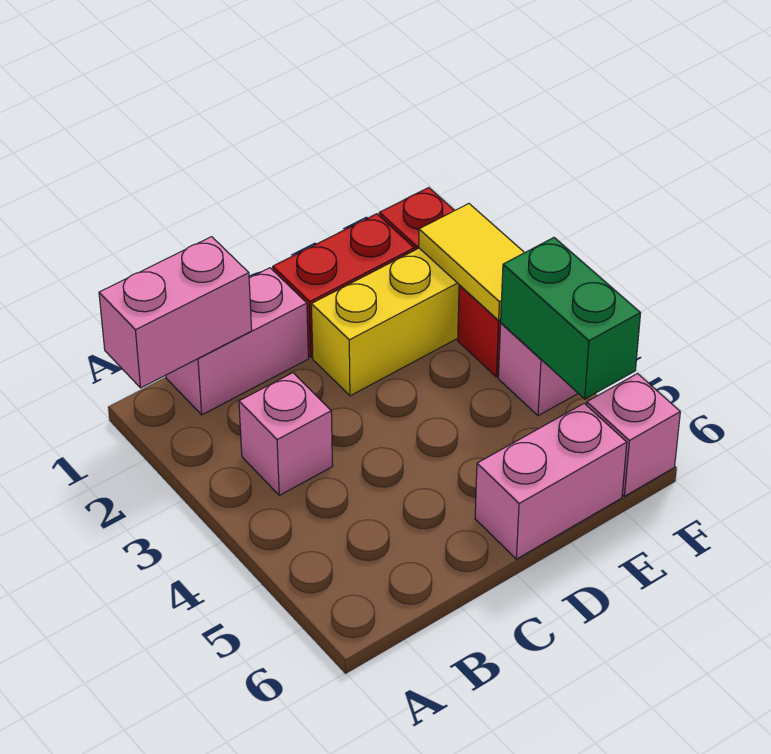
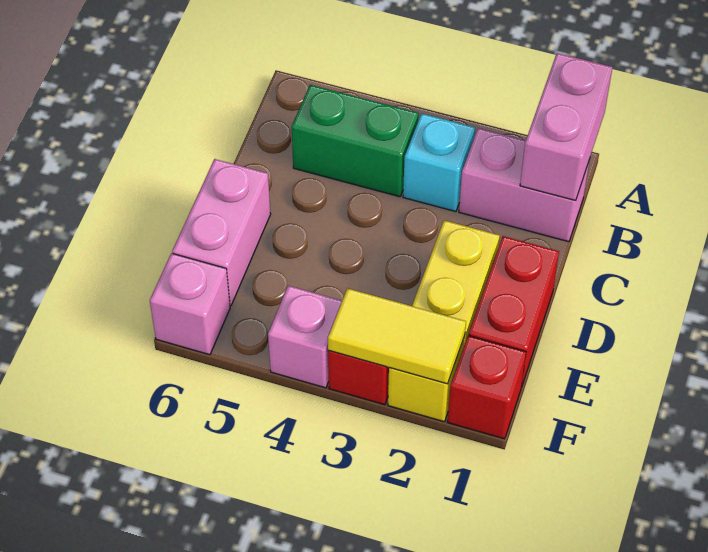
pink brick B1:C1 level 1 -> pink brick B1:B2 level 1
pink brick B3 level 1 -> cyan brick B3 level 1
green brick F4:F5 level 2 -> green brick B4:B5 level 1

